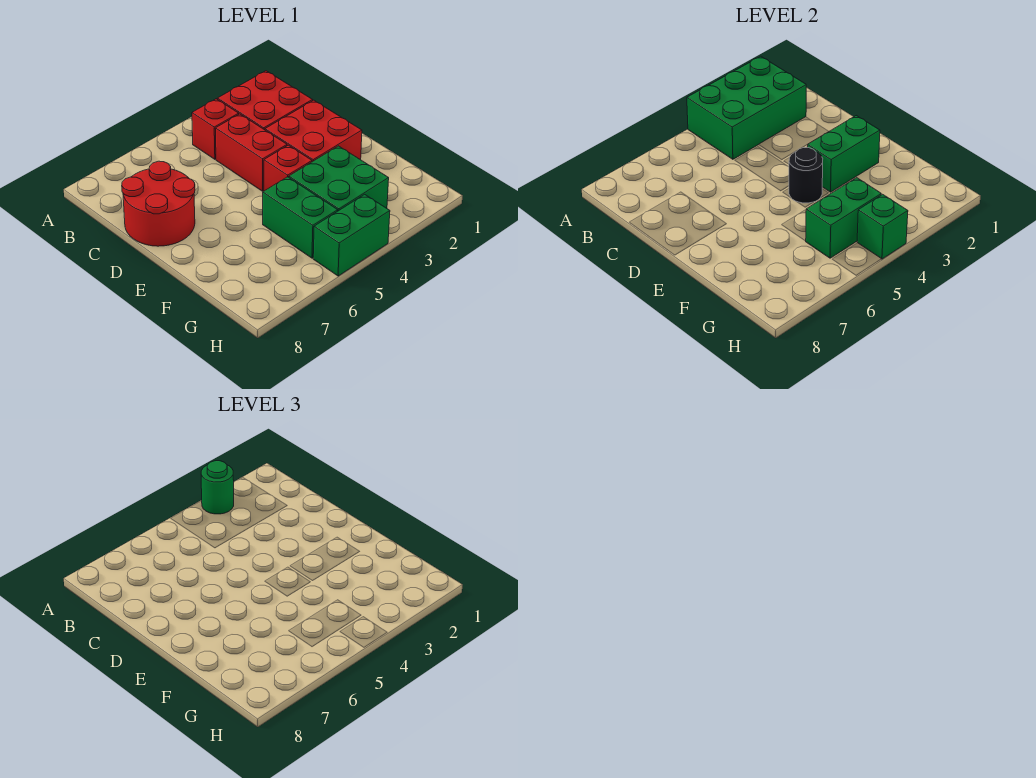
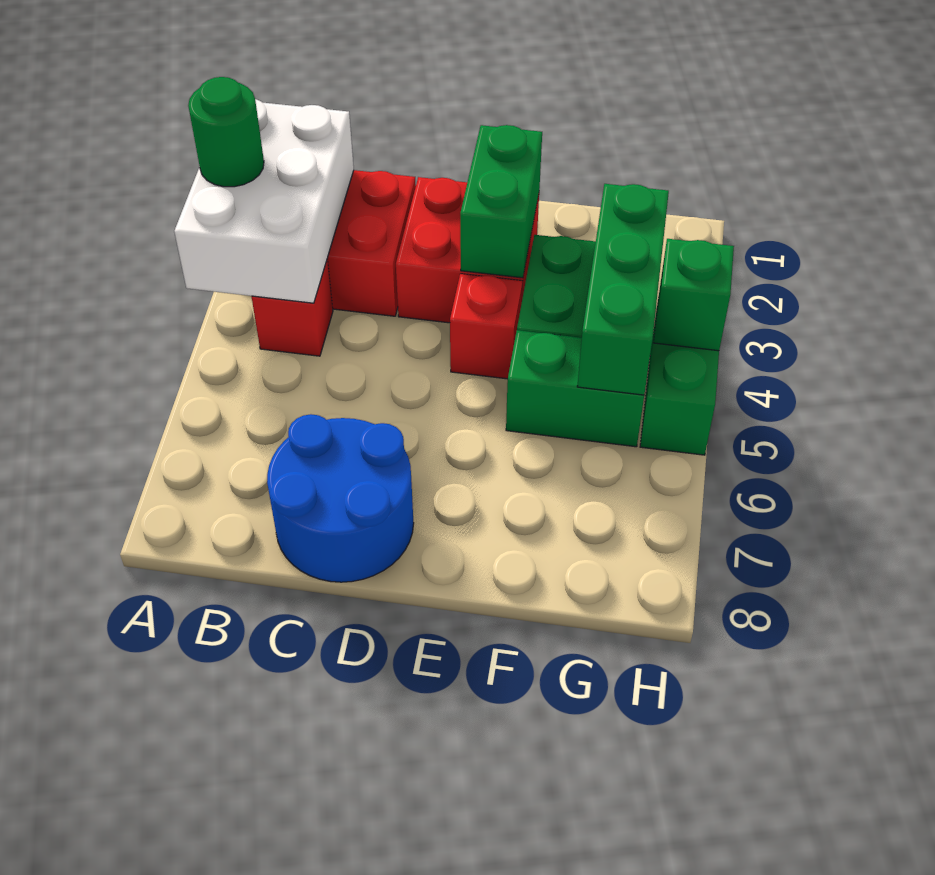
green brick A2:B4 level 2 -> white brick A2:B4 level 2
red brick C4:D4 level 1 -> none
red round brick C7:D8 level 1 -> blue round brick C7:D8 level 1
black round brick E4 level 2 -> none
green brick G4:G5 level 2 -> green brick G3:G5 level 2

